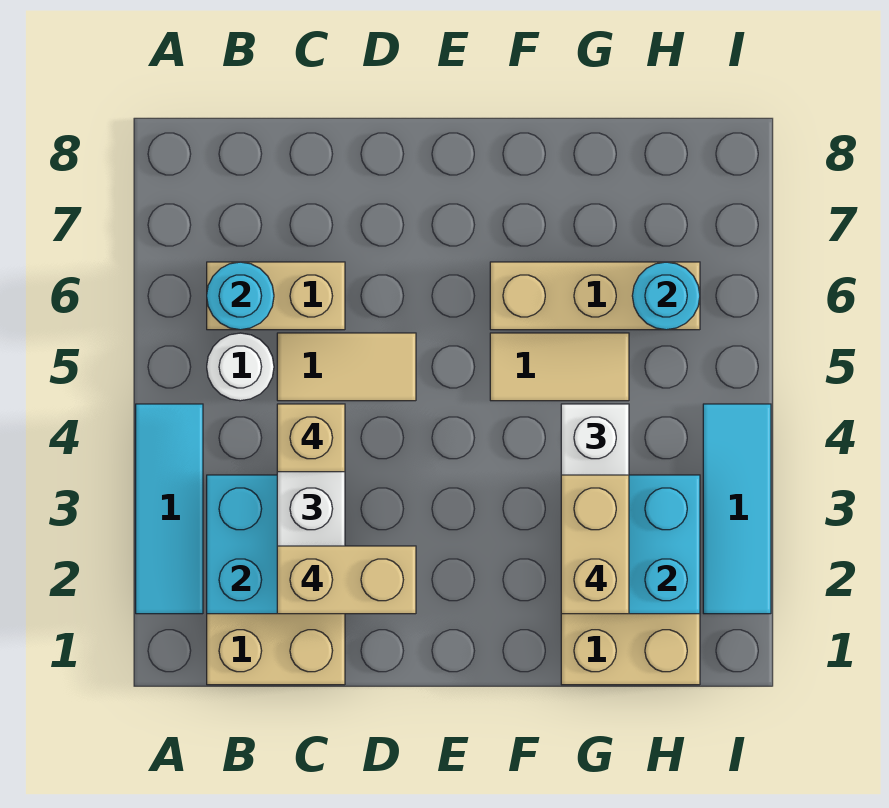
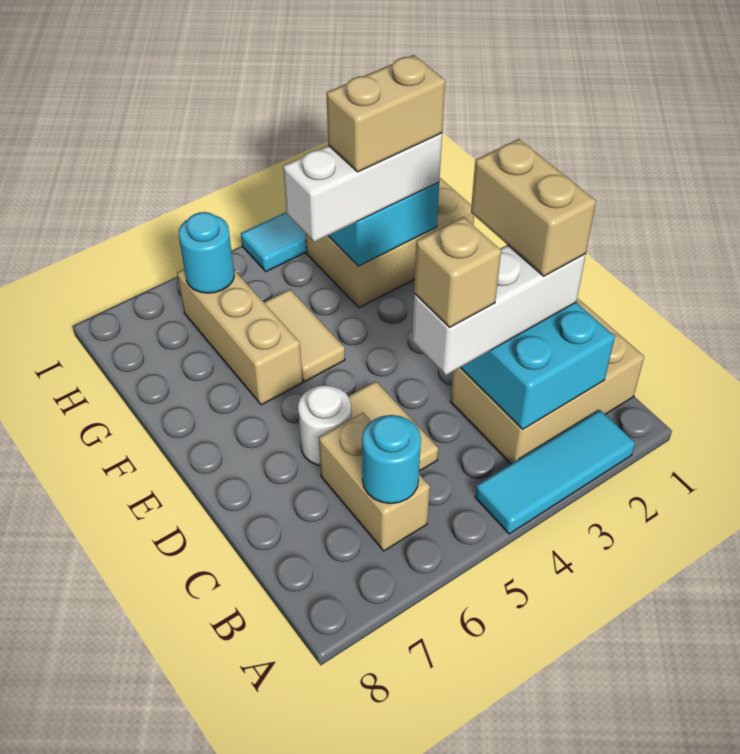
white round brick B5 level 1 -> white round brick D6 level 1

